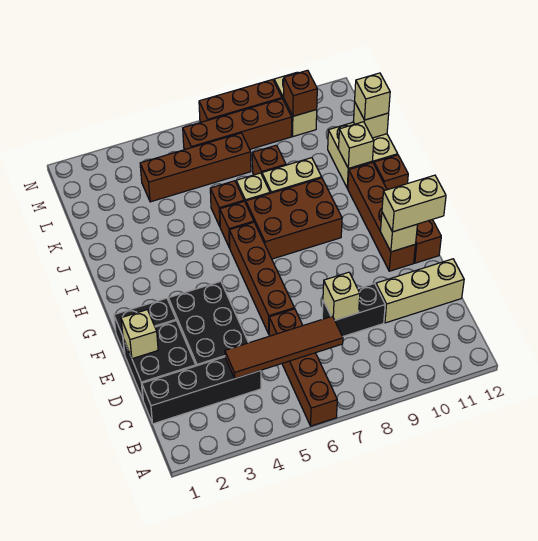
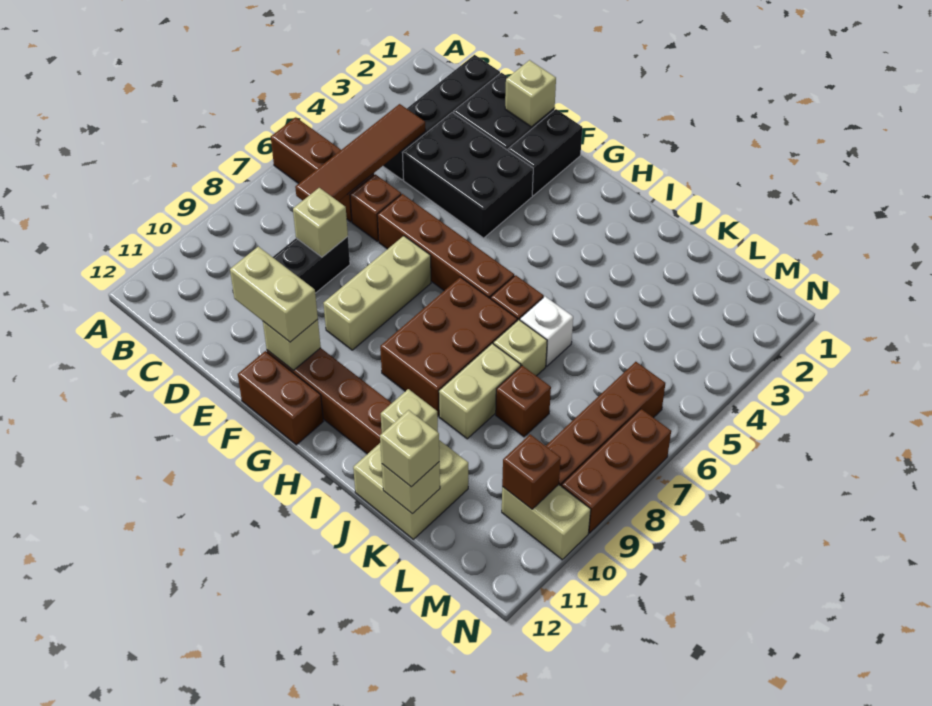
tan brick D10:D12 level 1 -> tan brick F7:F9 level 1
tan brick F11:F12 level 3 -> tan brick E11:F11 level 3
brown brick I12 level 1 -> none
brown brick J6 level 1 -> white brick J6 level 1
brown brick L4:L7 level 1 -> none

